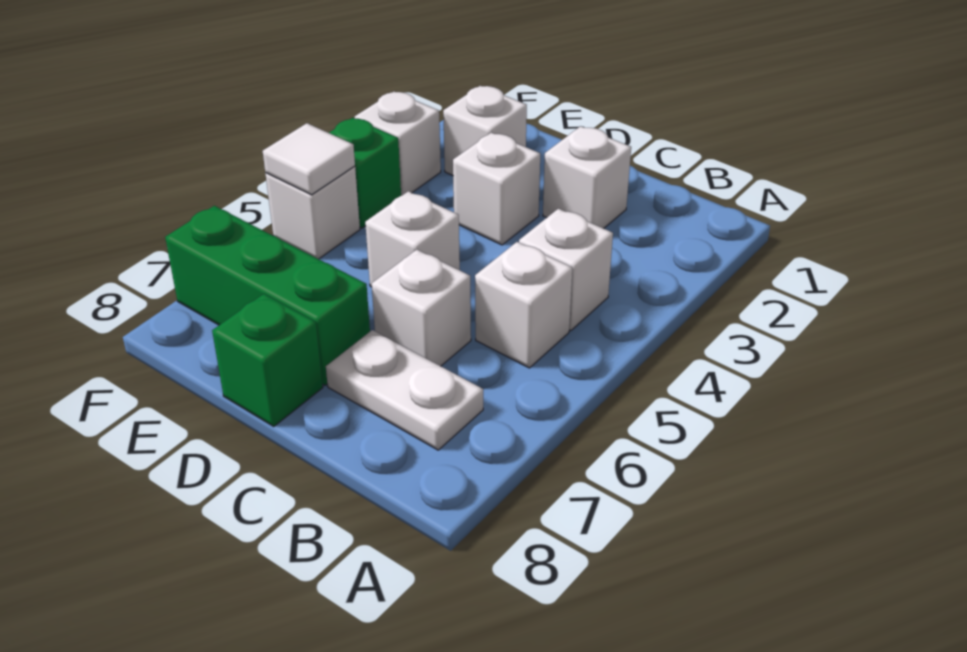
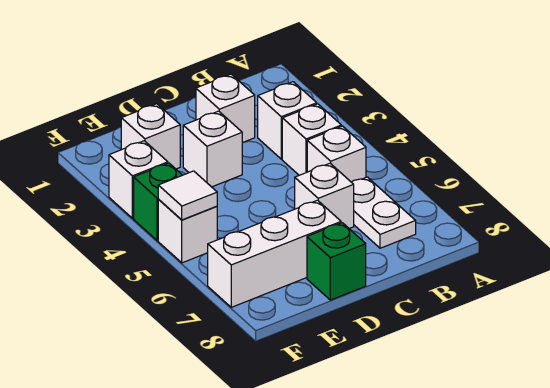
white plate B7:C7 level 1 -> white plate B6:B7 level 1
white brick D5 level 1 -> white brick B3 level 1
green brick D7:F7 level 1 -> white brick D7:F7 level 1

